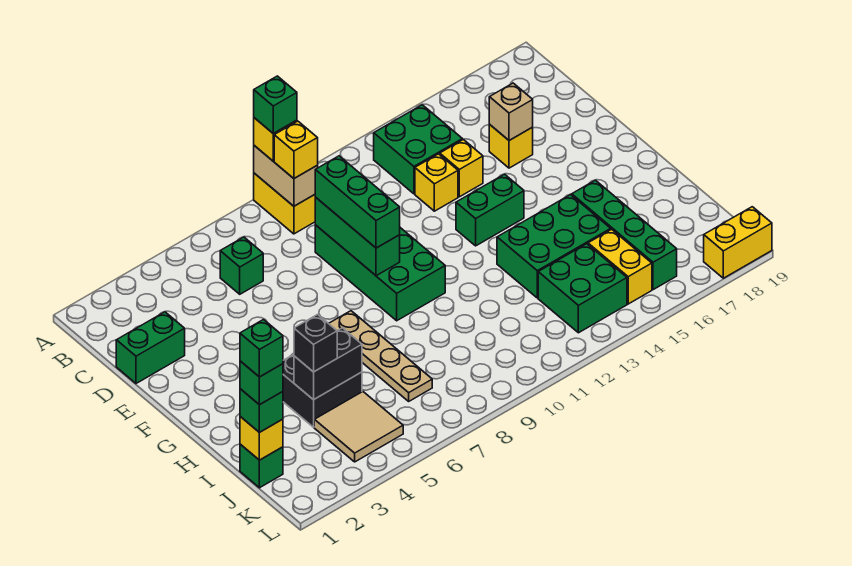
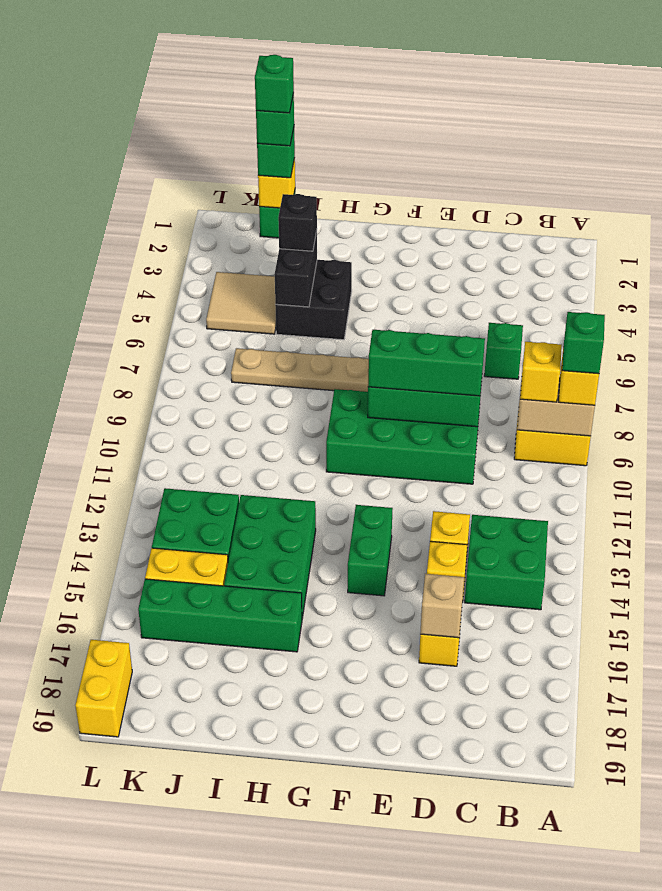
green brick D1:D2 level 1 -> none

